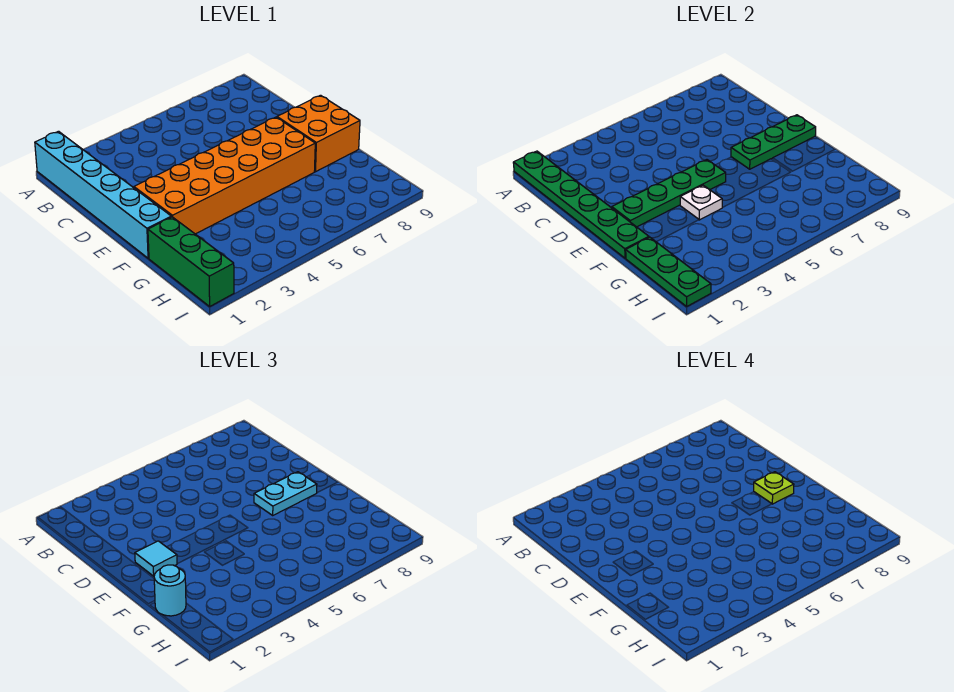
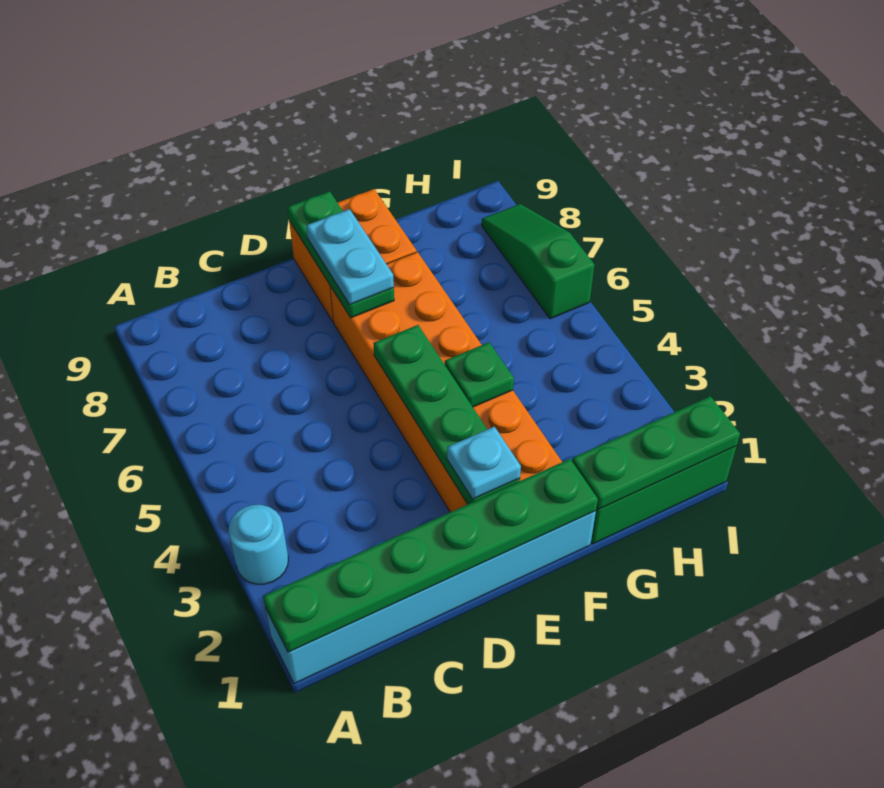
cyan tile E2 level 3 -> cyan plate E2 level 3
lime plate E8 level 4 -> none
white plate F4 level 2 -> green plate F4 level 2
cyan round brick G1 level 3 -> cyan round brick A3 level 1
none -> green slope I6:I8 level 1 top 6

